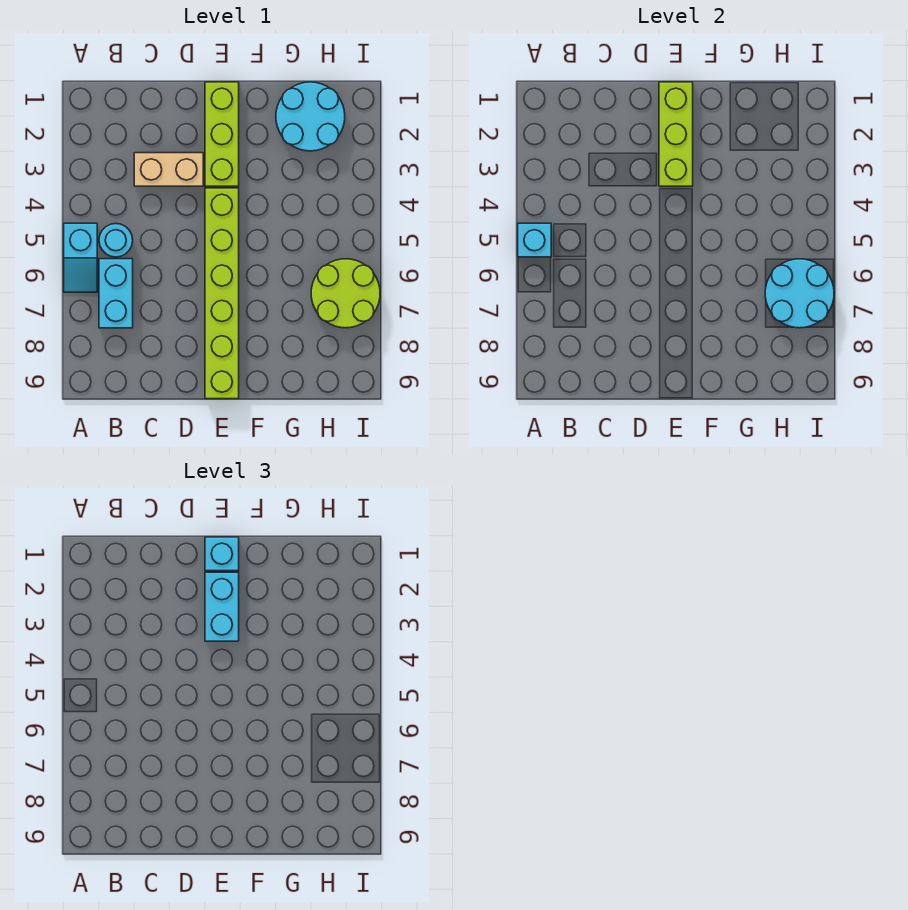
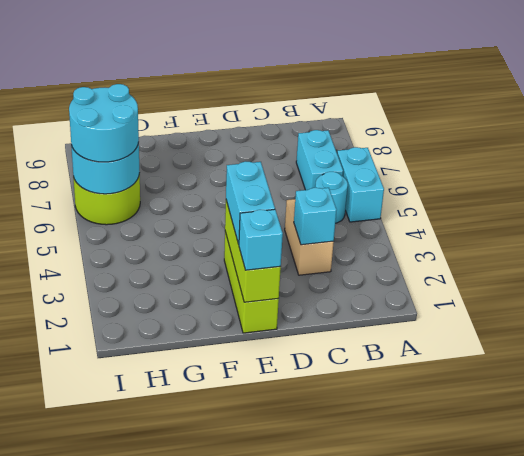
cyan slope A5:A6 level 1 top 5 -> cyan brick A5:A6 level 1
cyan brick A5 level 2 -> cyan brick C3 level 2
tan brick C3:D3 level 1 -> tan brick C3:C4 level 1
lime brick E4:E9 level 1 -> none
cyan round brick G1:H2 level 1 -> cyan round brick H6:I7 level 3

